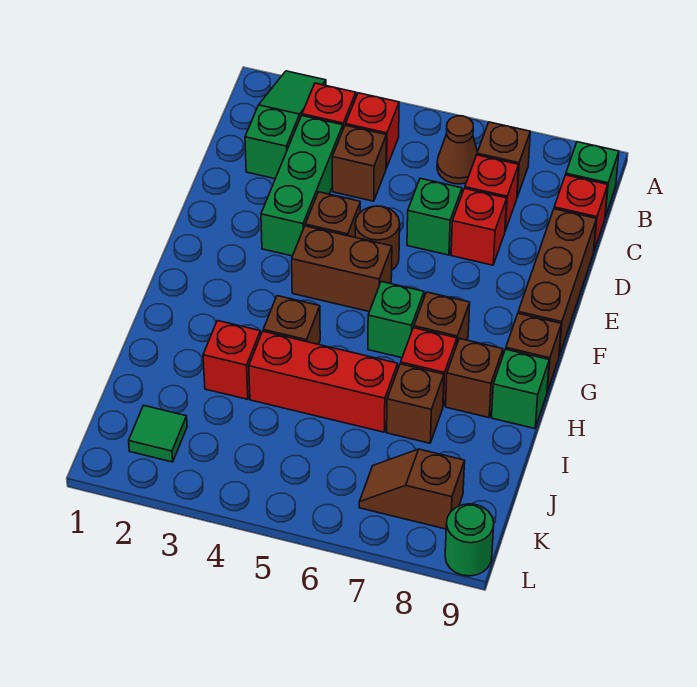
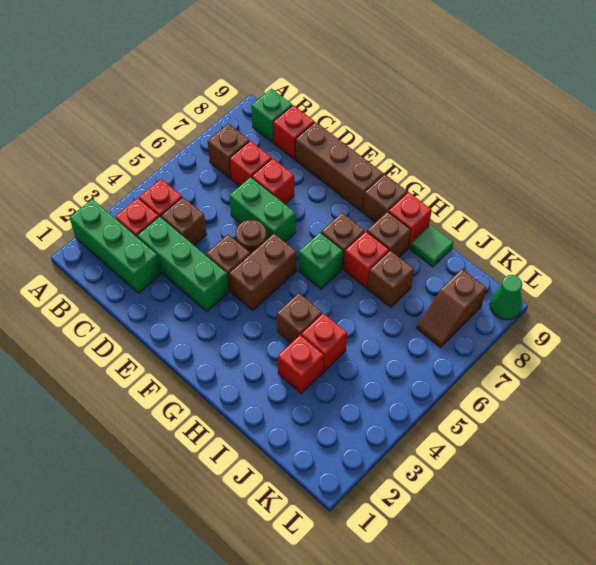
green slope A2:C2 level 1 top C -> green brick A2:C2 level 1
brown cone B6 level 1 -> none
green brick D6 level 1 -> green brick D6:E6 level 1
green brick H9 level 1 -> red brick H9 level 1
red brick I4:I6 level 1 -> red brick I4 level 1
green tile K2 level 1 -> green tile I9 level 1
green round brick L9 level 1 -> green cone L9 level 1

